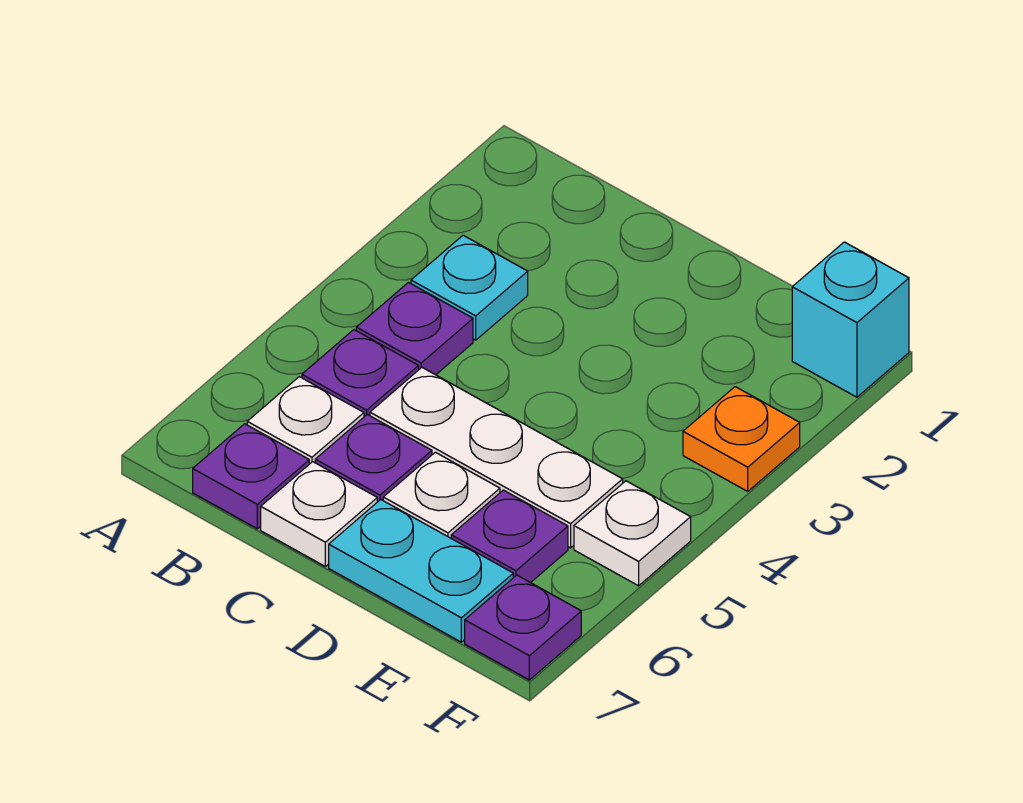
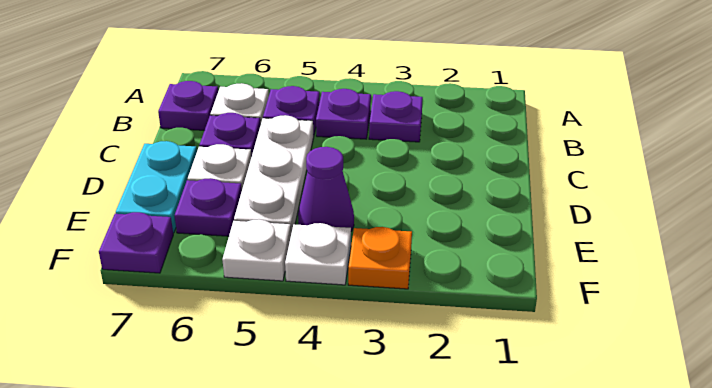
cyan plate B3 level 1 -> purple plate B3 level 1
white plate C7 level 1 -> white plate F4 level 1
none -> purple cone E4 level 1
cyan brick F1 level 1 -> none

